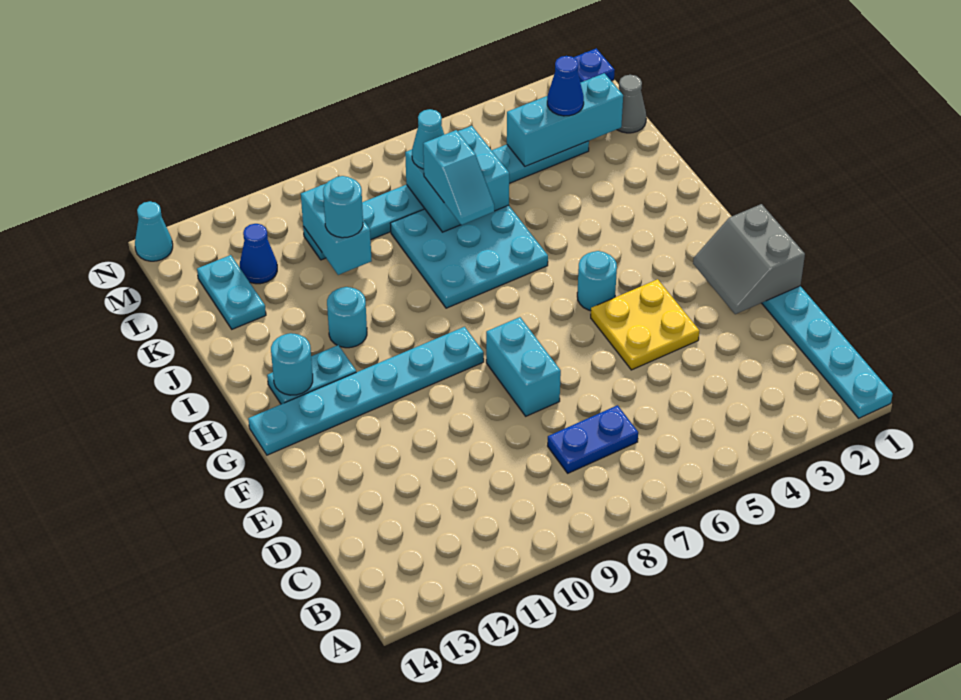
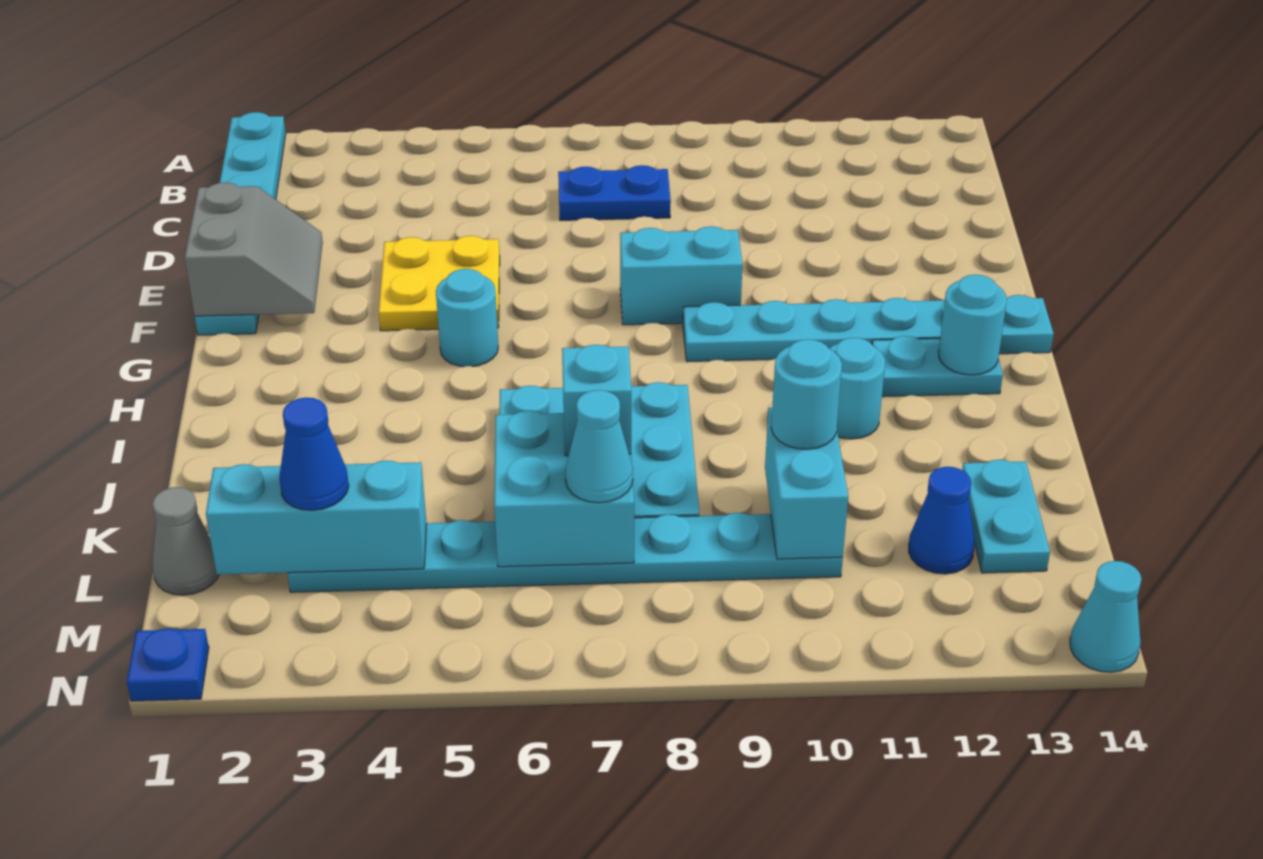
cyan brick E8:F8 level 1 -> cyan brick F8:F9 level 1

